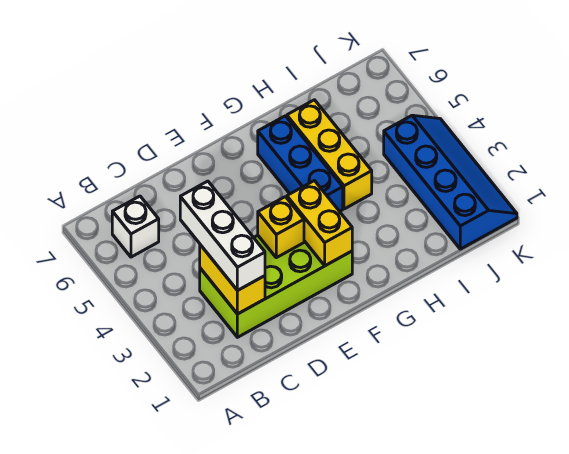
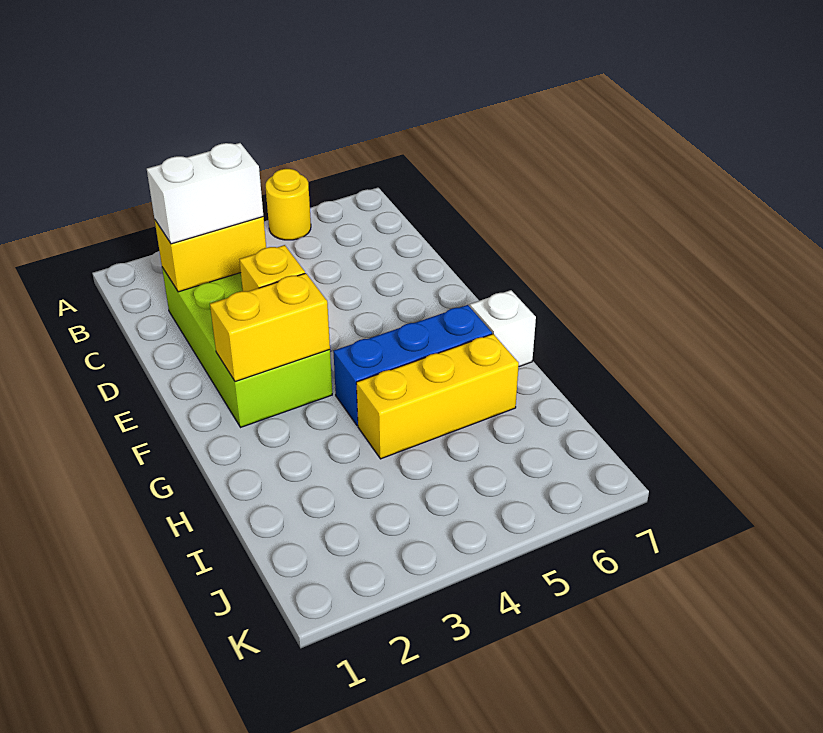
none -> yellow round brick A5 level 1
white brick B6 level 1 -> white brick G7 level 1
white brick C2:C4 level 3 -> white brick C2:C3 level 3
blue slope J1:K4 level 1 top J -> none

